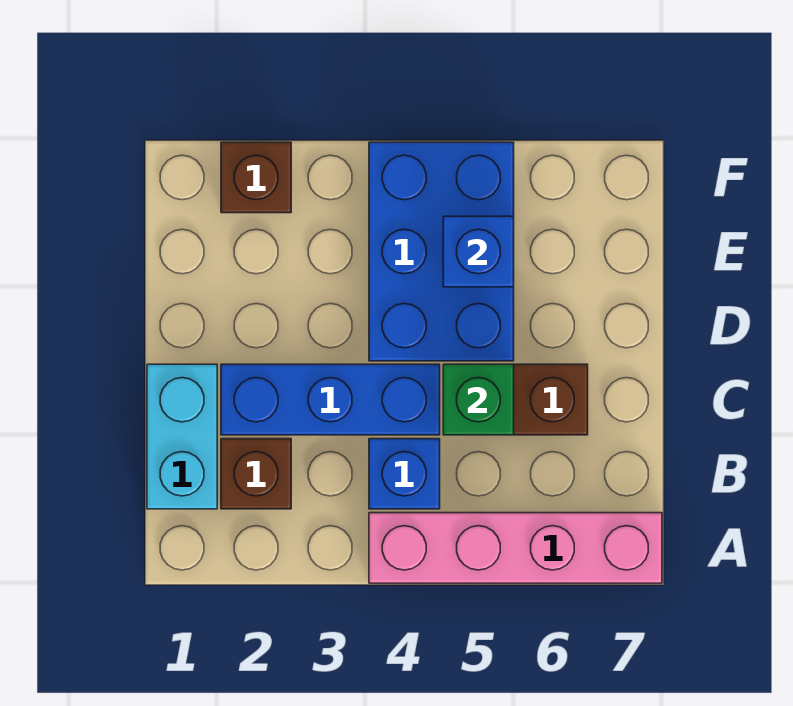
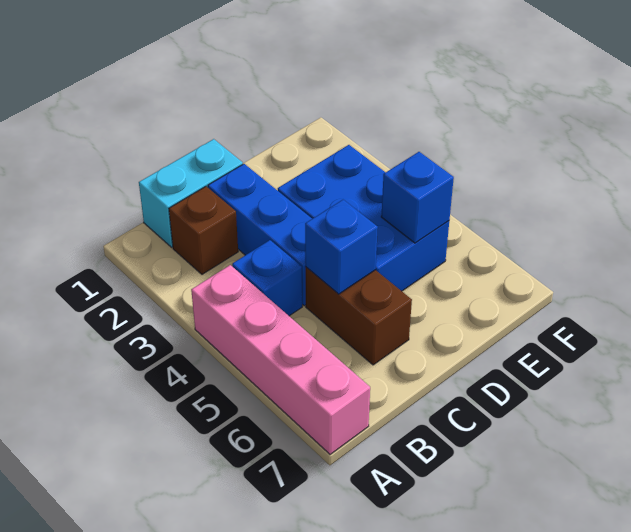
green brick C5 level 2 -> blue brick C5 level 2
blue brick D4:F5 level 1 -> blue brick D3:E5 level 1
brown brick F2 level 1 -> none

